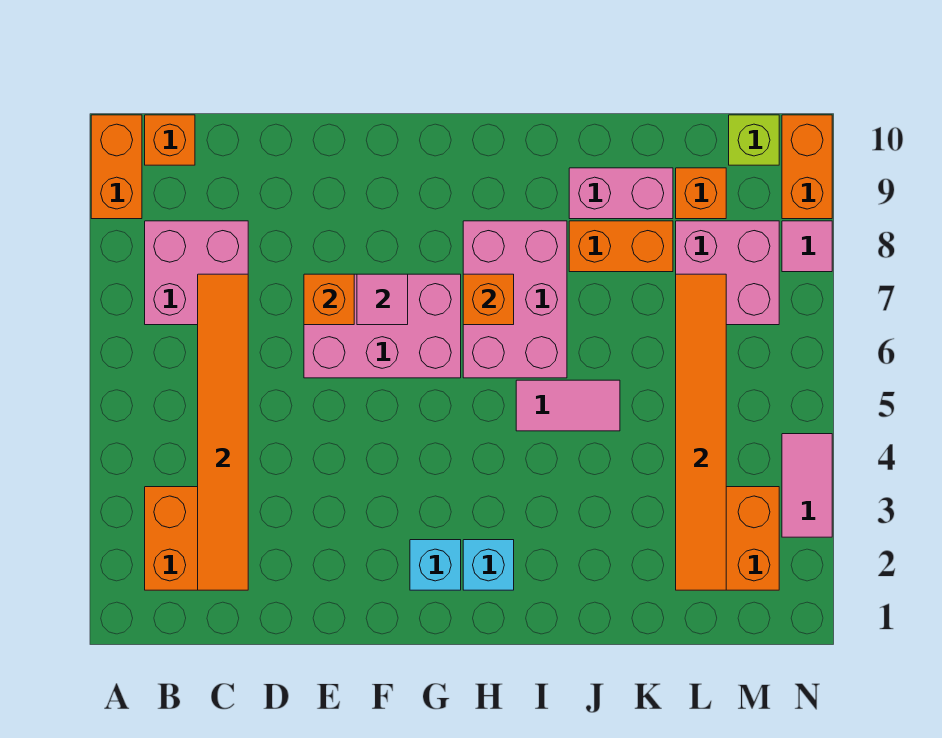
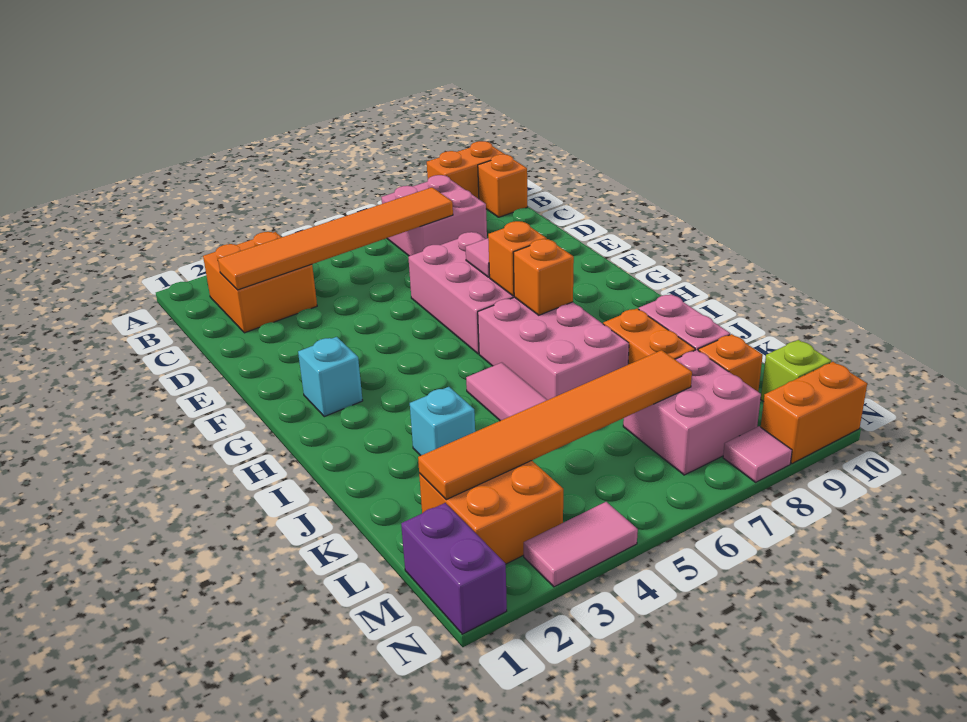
orange brick E7 level 2 -> orange brick G7 level 2
cyan brick H2 level 1 -> cyan brick J3 level 1
pink brick H6:I8 level 1 -> pink brick H6:J7 level 1
none -> purple brick M1:N1 level 1

